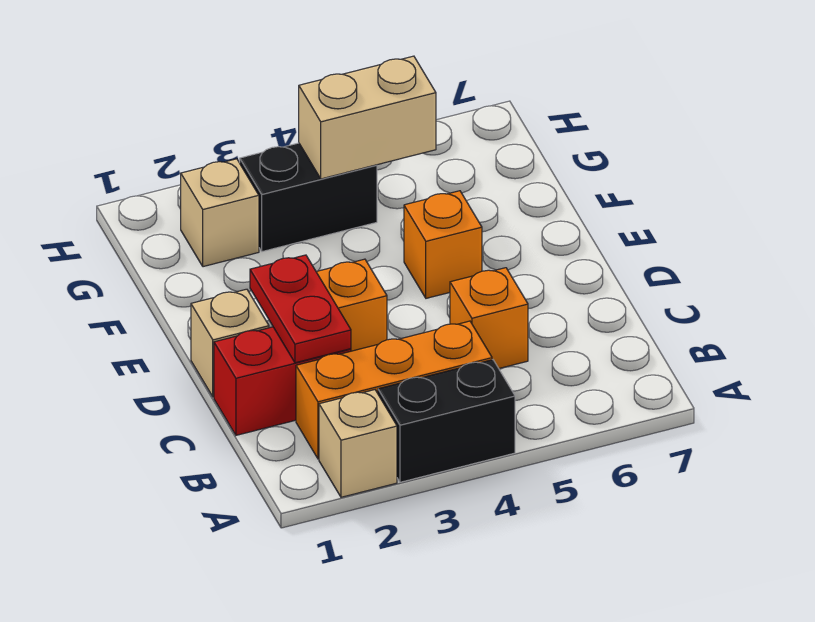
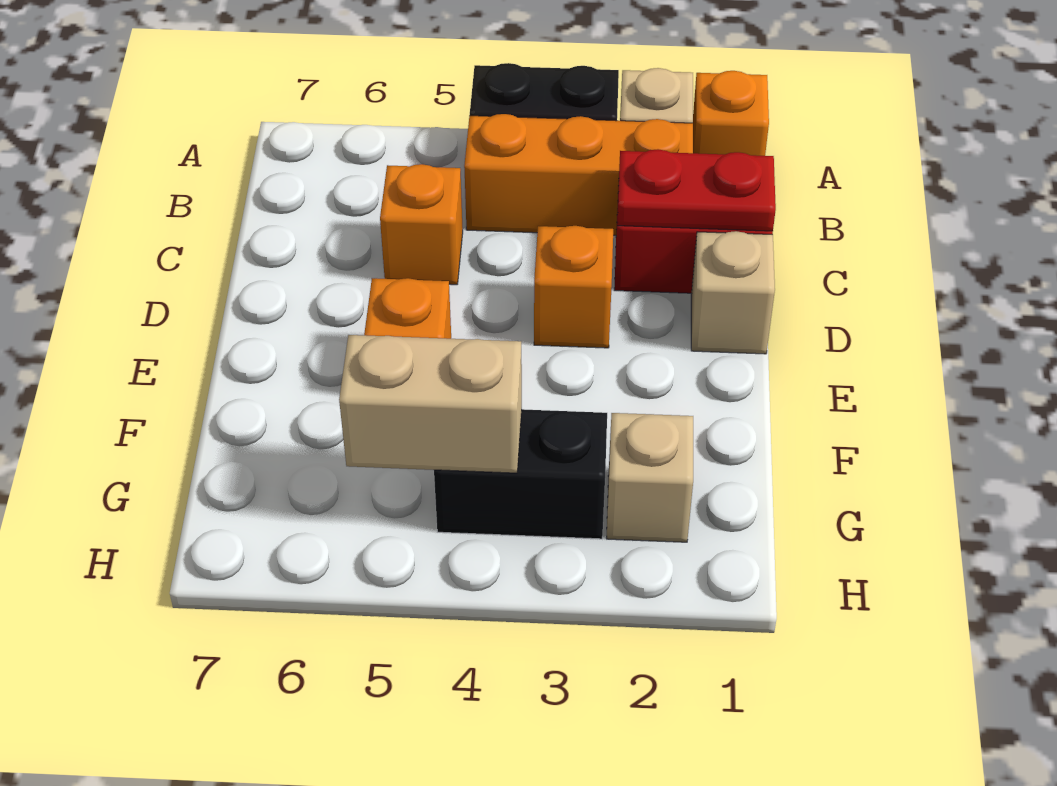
none -> orange brick A1 level 1
red plate C2:D2 level 2 -> red plate C1:C2 level 2

